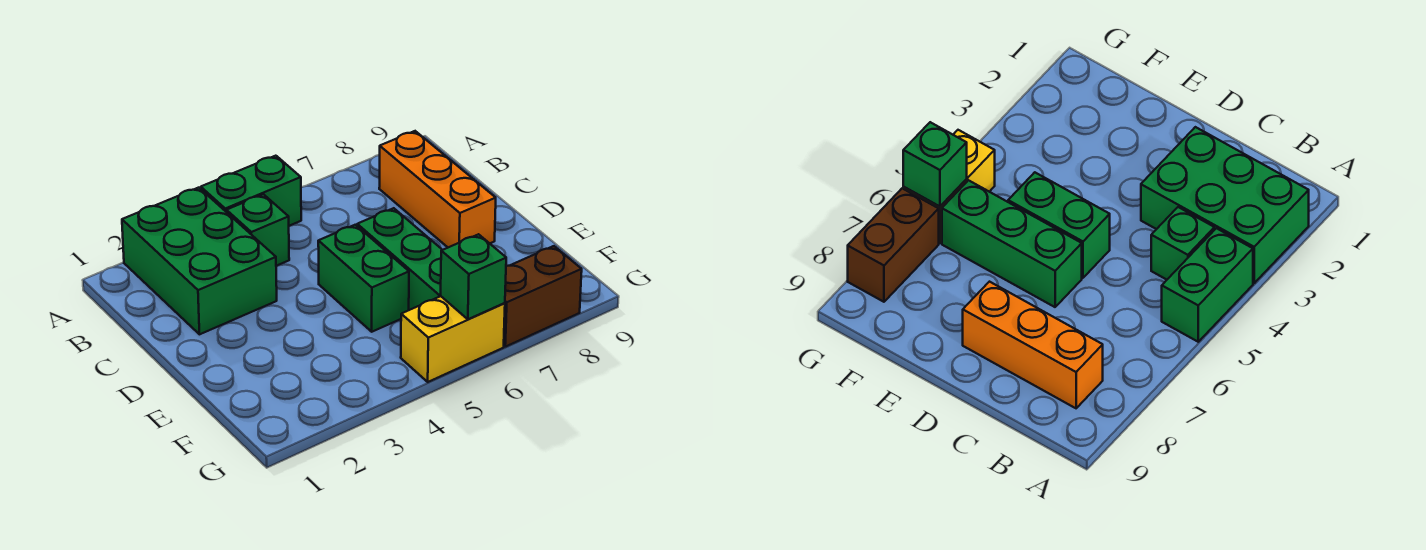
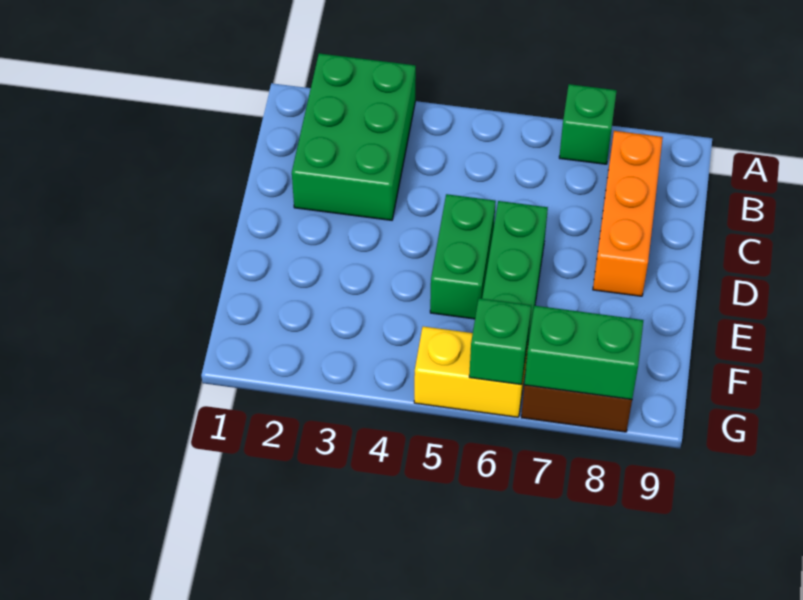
green brick A4:A5 level 1 -> green brick G7:G8 level 2
green brick B4 level 1 -> green brick A7 level 1

